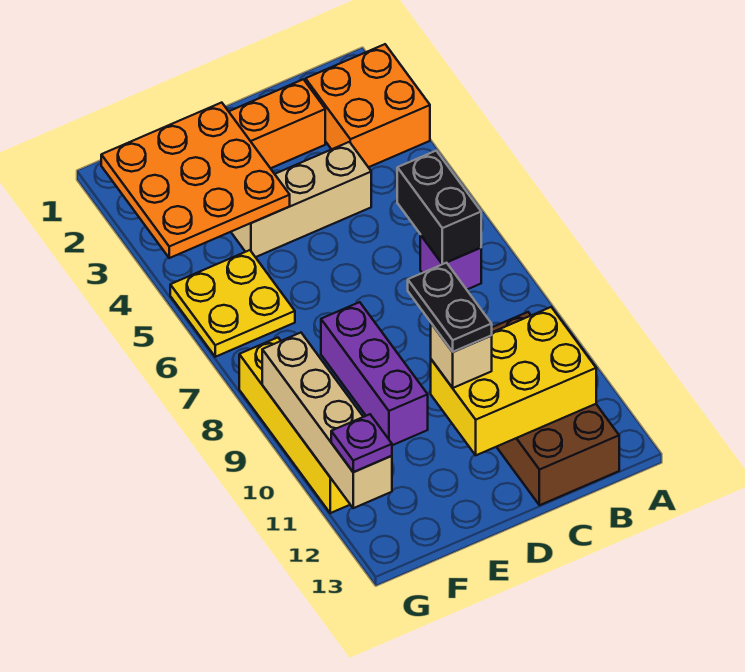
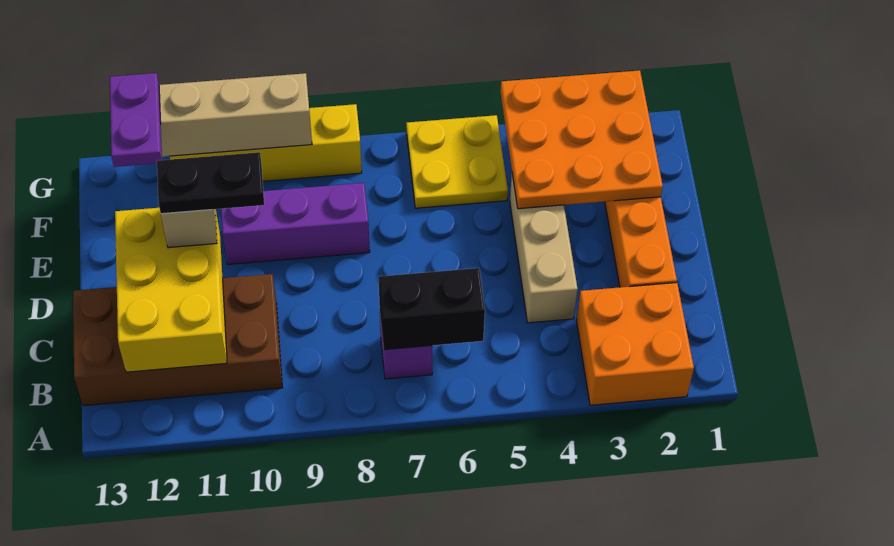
purple plate G12 level 3 -> purple plate F12:G12 level 3

